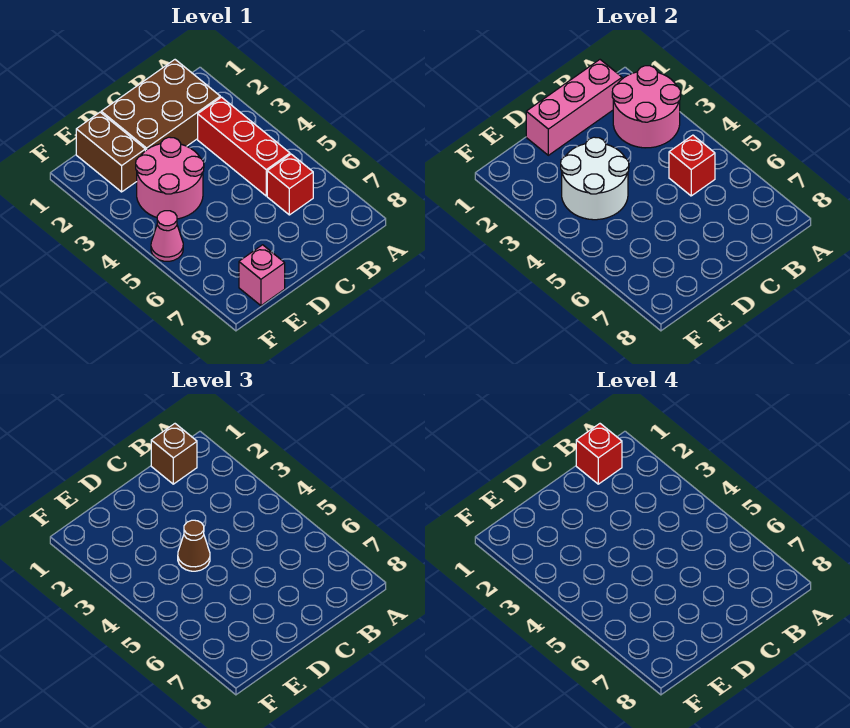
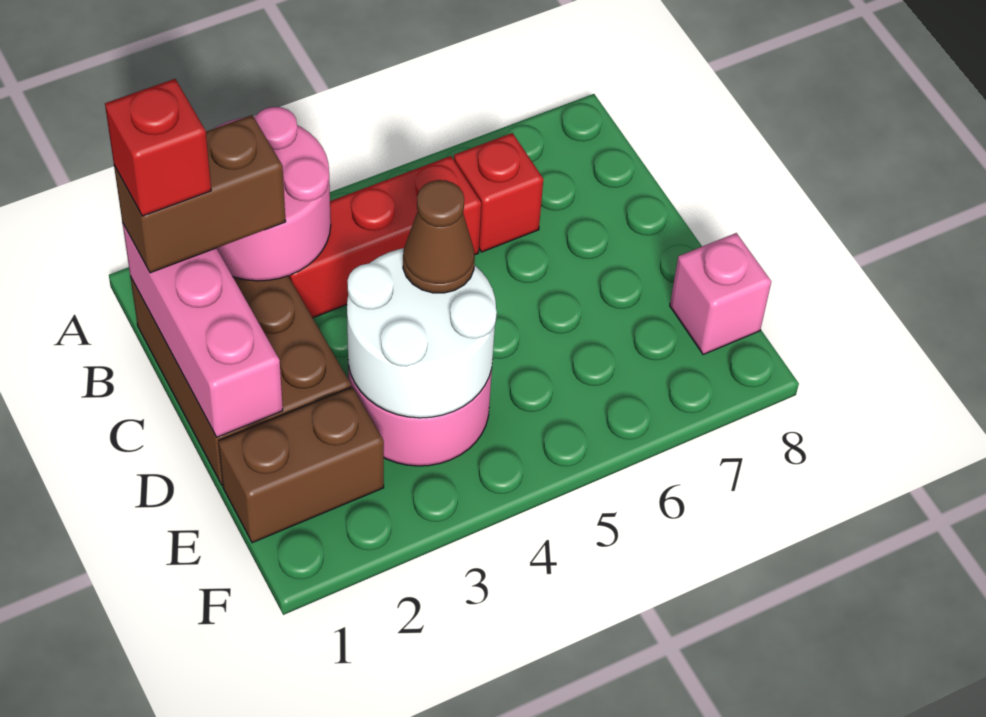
brown brick B1 level 3 -> brown brick B1:B2 level 3
red brick B5 level 2 -> none
pink cone F5 level 1 -> none

